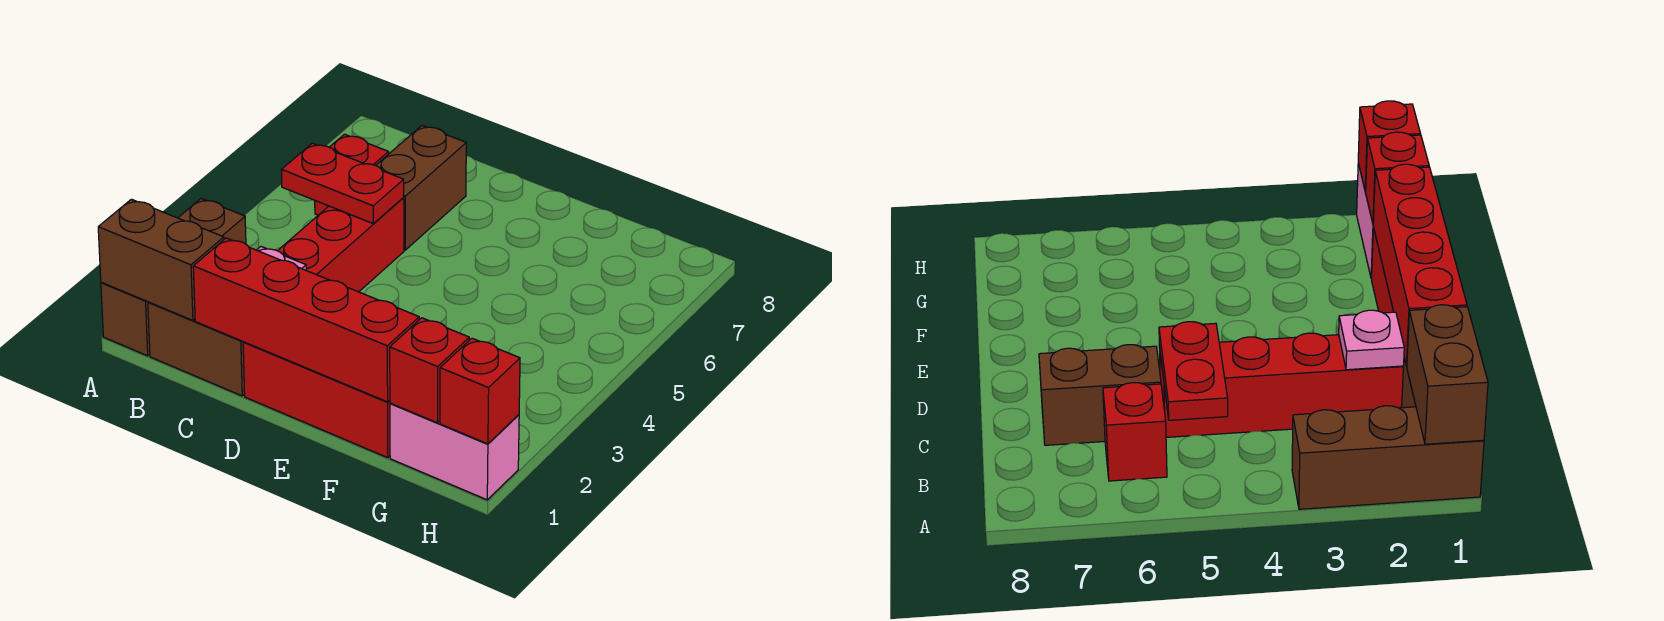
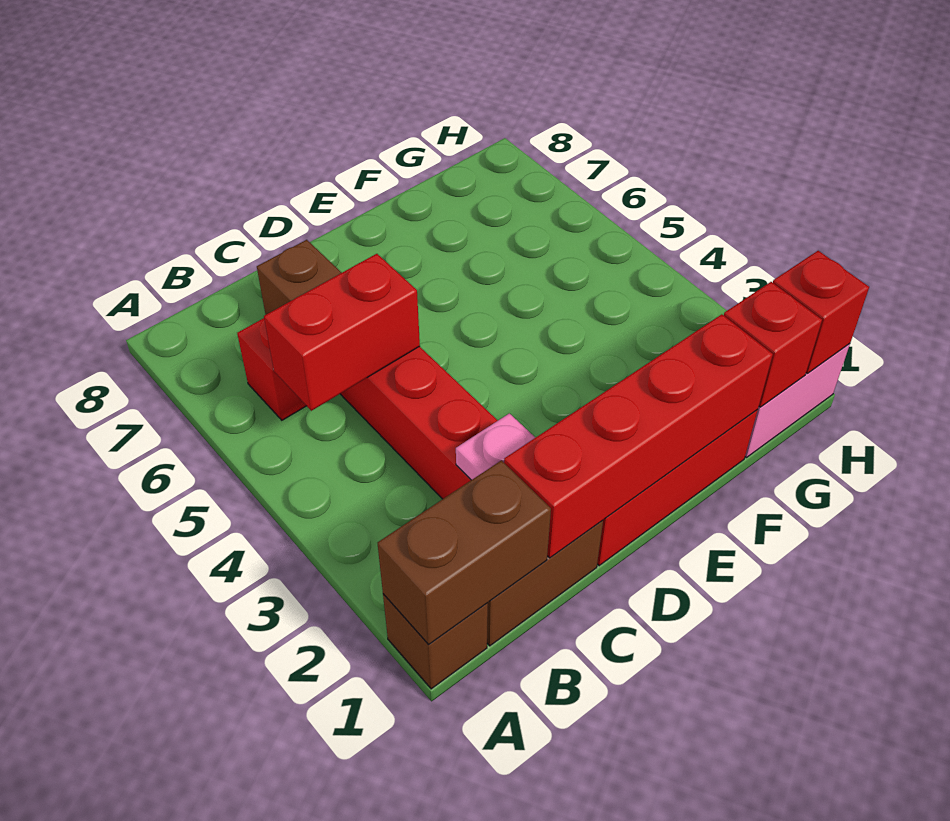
brown brick A1:A3 level 1 -> brown brick A1 level 1
red plate B5:C5 level 2 -> red brick B5:C5 level 2

